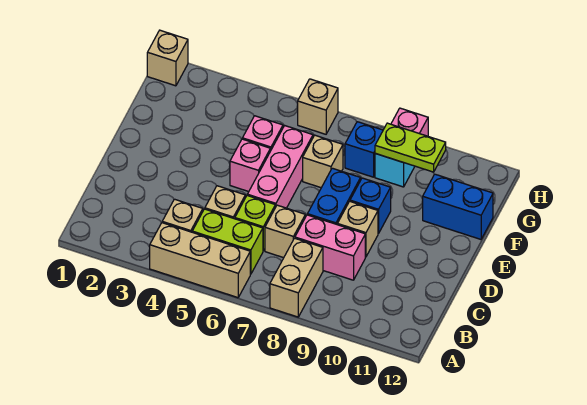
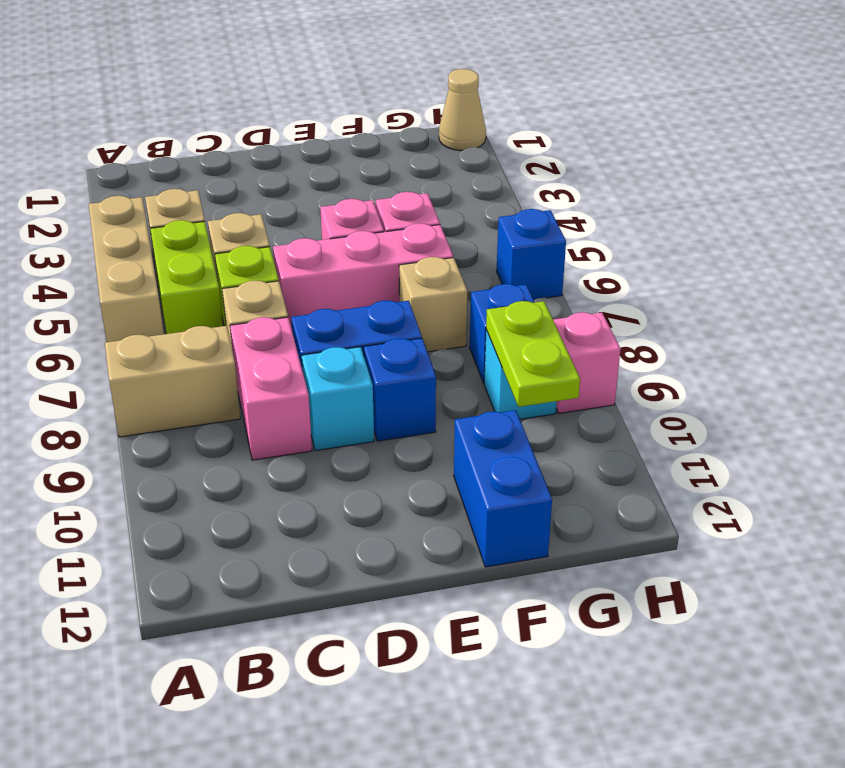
tan brick D9 level 1 -> cyan brick D9 level 1
tan brick H1 level 1 -> tan cone H1 level 1
tan brick H6 level 1 -> blue brick H6 level 1

